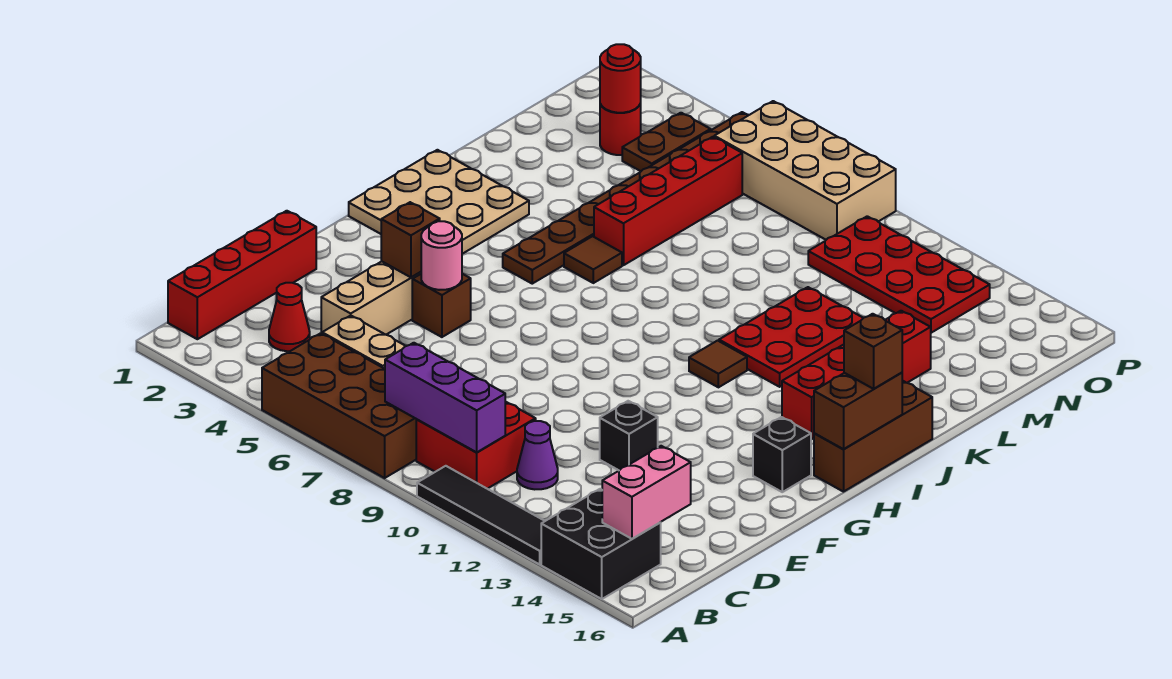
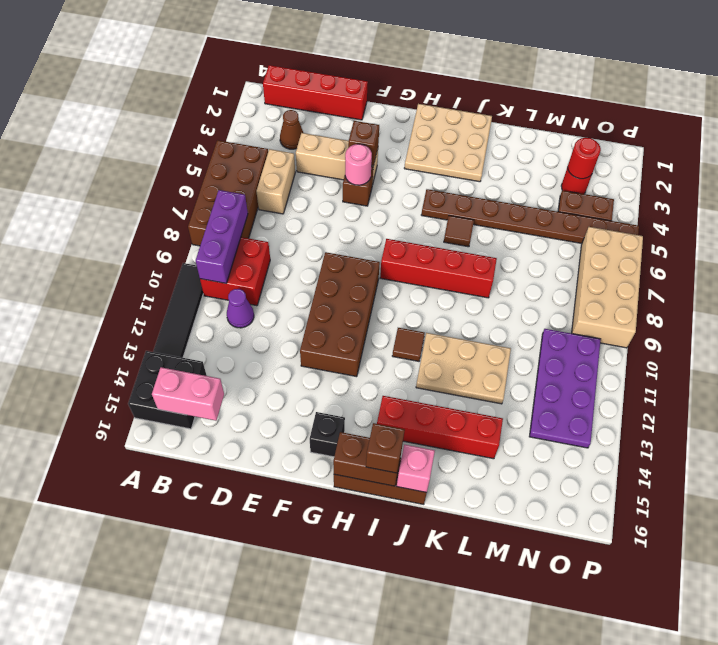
red cone C3 level 1 -> brown cone C3 level 1
black brick E12 level 1 -> none
none -> brown brick F9:G12 level 1
red plate J11:L12 level 1 -> tan plate J11:L12 level 1
none -> pink brick J16 level 2
red brick K6:N6 level 1 -> red brick H8:K8 level 1
red plate N10:O13 level 1 -> purple plate N10:O13 level 1

